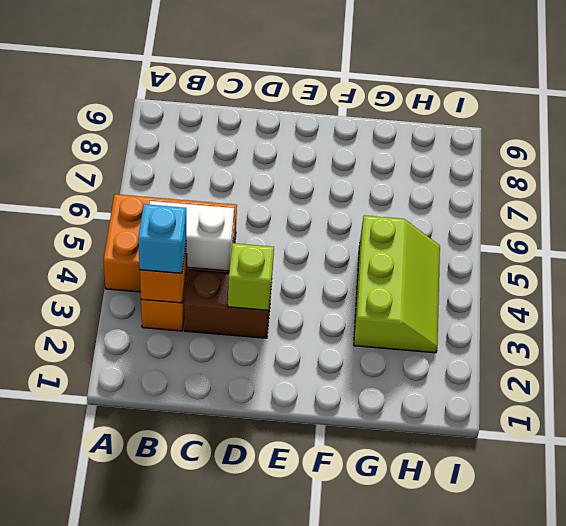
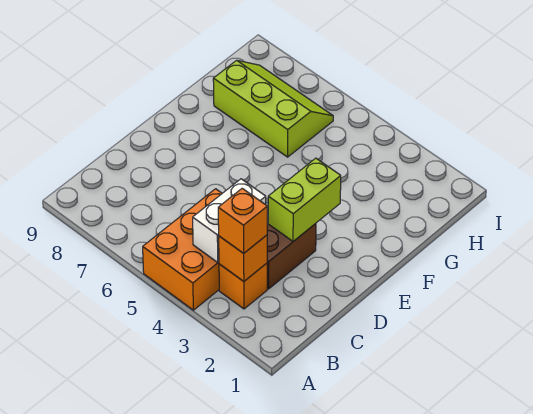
cyan brick B3 level 3 -> orange brick B3 level 3
lime brick D3 level 2 -> lime brick D3:E3 level 2
lime slope G3:H5 level 1 top G -> lime slope G6:H8 level 1 top G

